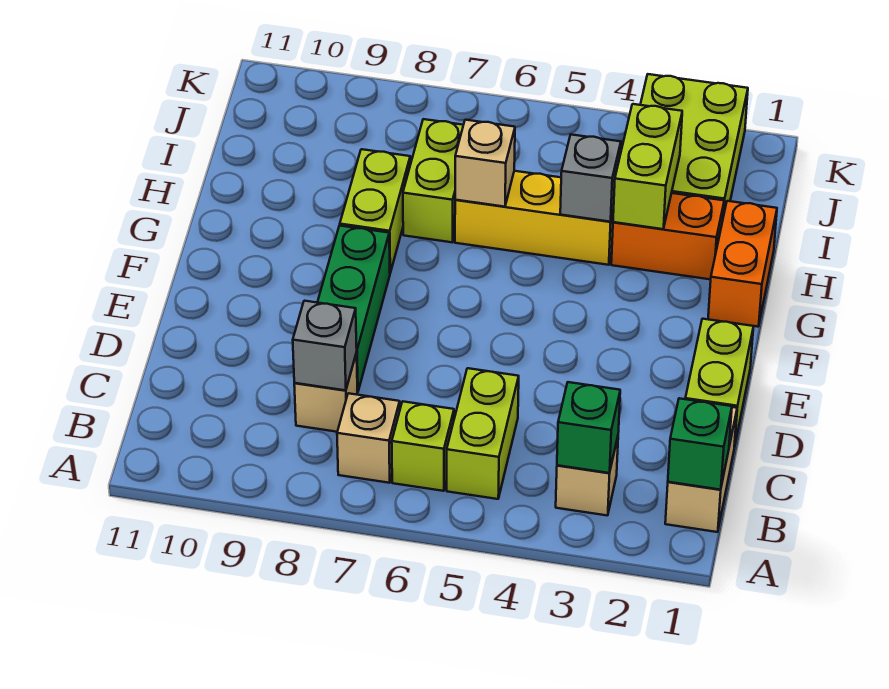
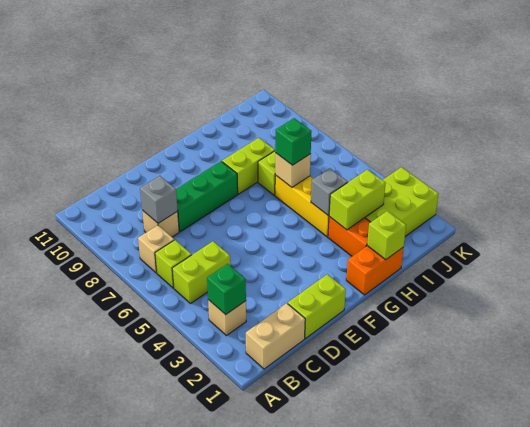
green brick B1 level 2 -> green brick H6 level 3
none -> lime brick H1 level 2

